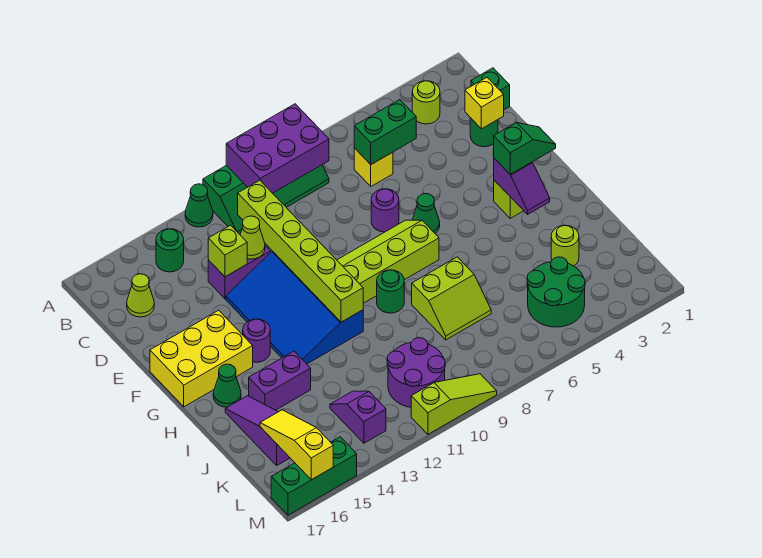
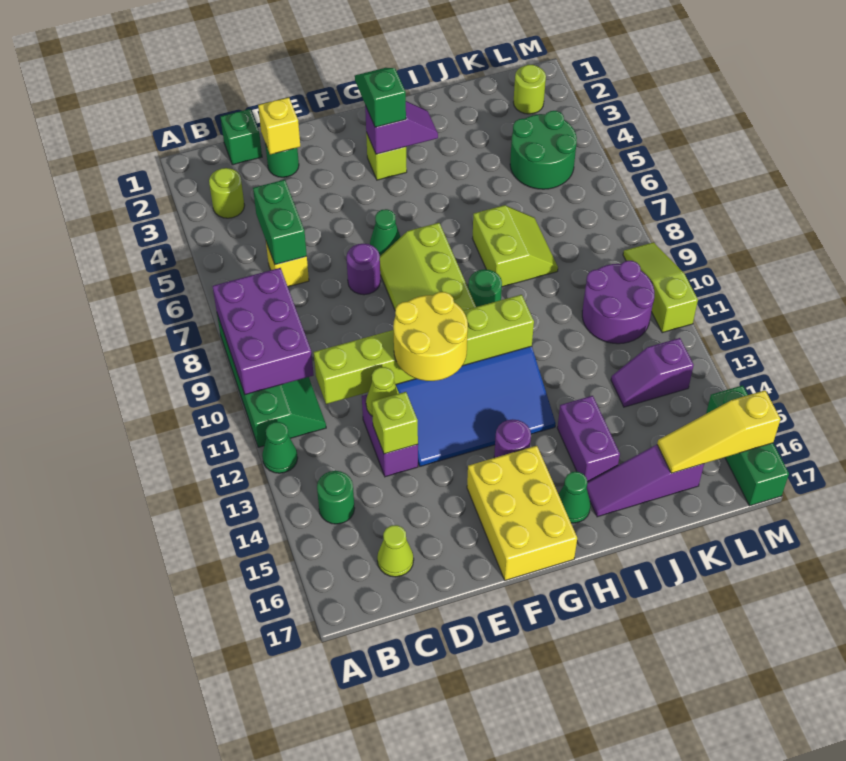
none -> yellow round brick E11:F12 level 3
lime round brick J3 level 1 -> lime round brick L2 level 1

